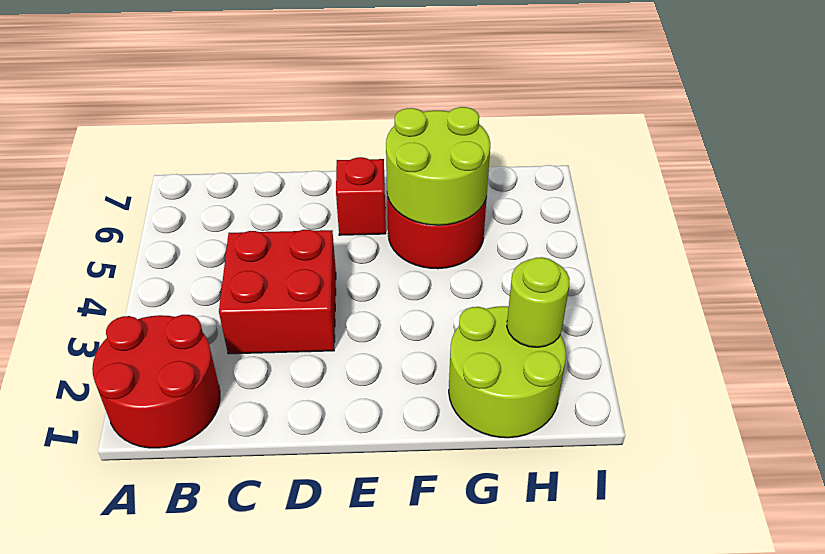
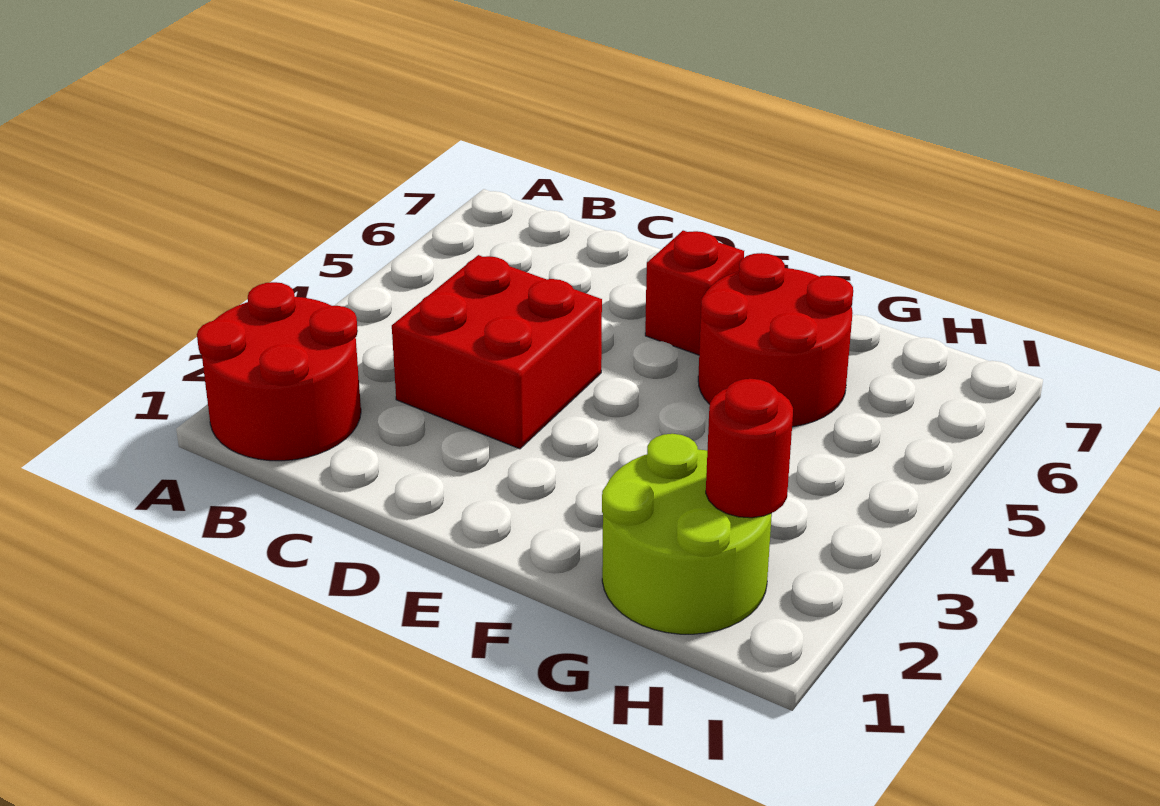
lime round brick F5:G6 level 2 -> none
lime round brick H2 level 2 -> red round brick H2 level 2

